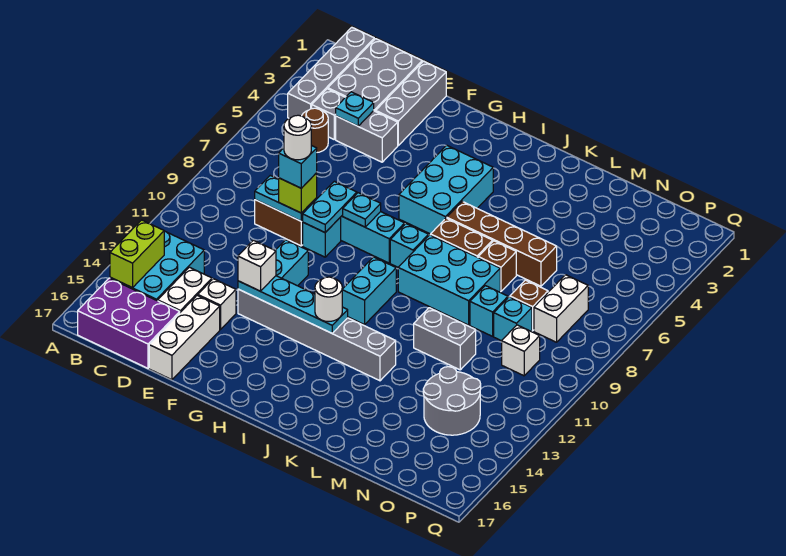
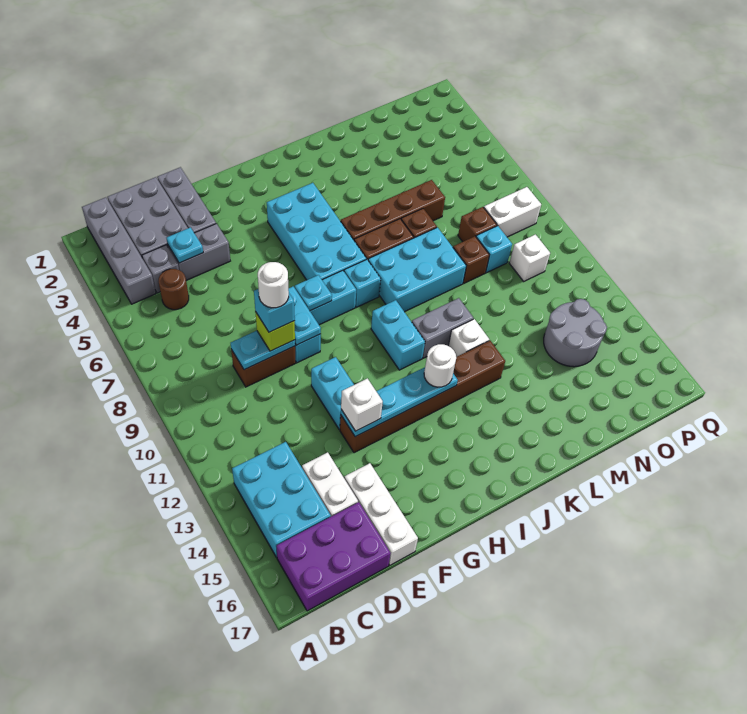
lime brick B14:B15 level 2 -> none
white brick E14 level 1 -> white brick K12 level 1
grey brick F13:K13 level 1 -> brown brick F13:K13 level 1
cyan brick H4:I6 level 1 -> cyan brick H4:I7 level 1
grey brick L11:M11 level 1 -> grey brick J11:K11 level 1
cyan brick M9 level 1 -> brown brick M9 level 1
white brick O7:O8 level 1 -> white brick O8:P8 level 1

